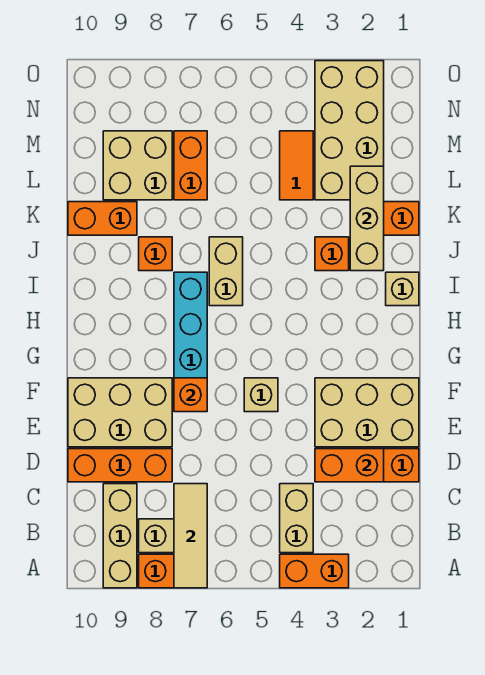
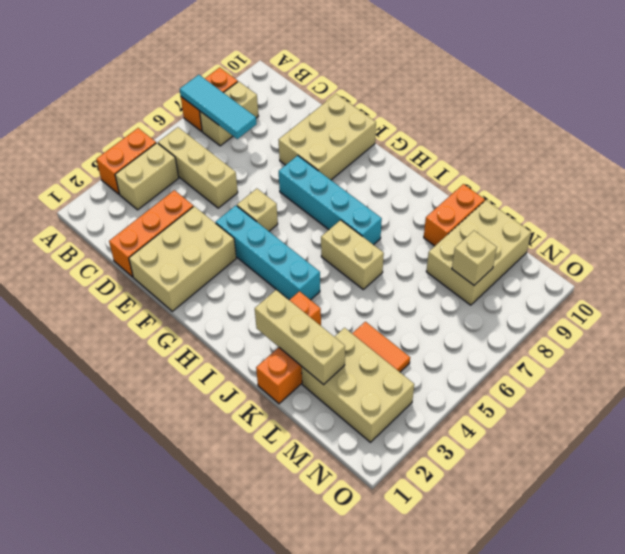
tan tile A7:C7 level 2 -> cyan tile A7:C7 level 2
tan brick A9:C9 level 1 -> tan brick B5:D5 level 1
tan brick B4:C4 level 1 -> tan brick B3:B4 level 1
orange brick D2:D3 level 2 -> none
orange brick D8:D10 level 1 -> none
none -> cyan brick F4:I4 level 1
orange brick F7 level 2 -> none
tan brick I1 level 1 -> tan brick M8 level 2
orange brick J8 level 1 -> none
tan brick L2:O3 level 1 -> tan brick L2:N3 level 1
orange brick L7:M7 level 1 -> none
tan brick L8:M9 level 1 -> tan brick L8:M10 level 1

